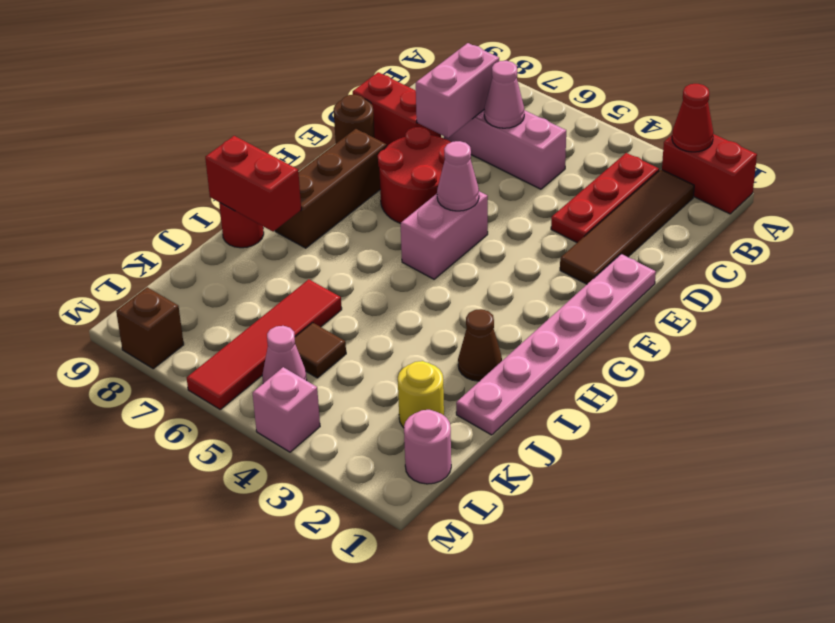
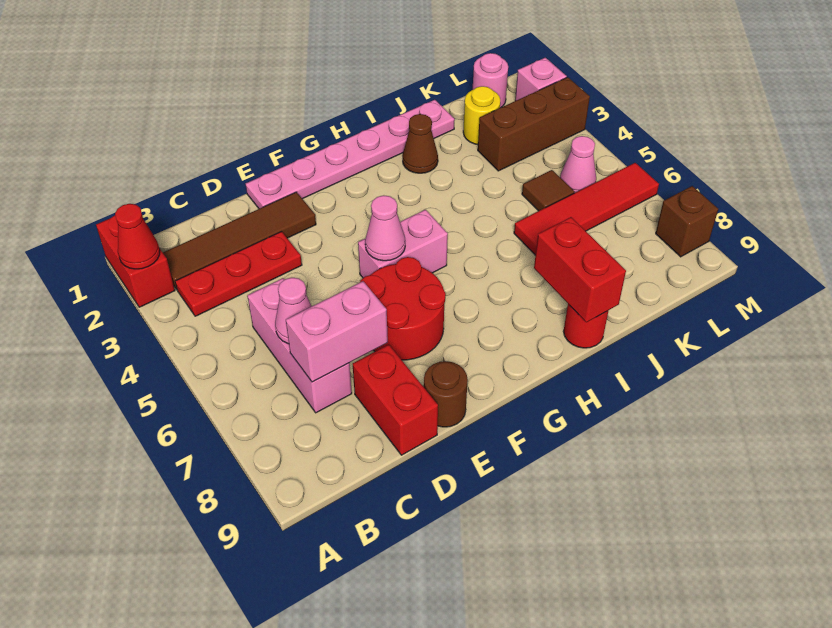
brown brick F8:H8 level 1 -> brown brick K3:M3 level 1
pink brick M4 level 1 -> pink brick M2 level 1

